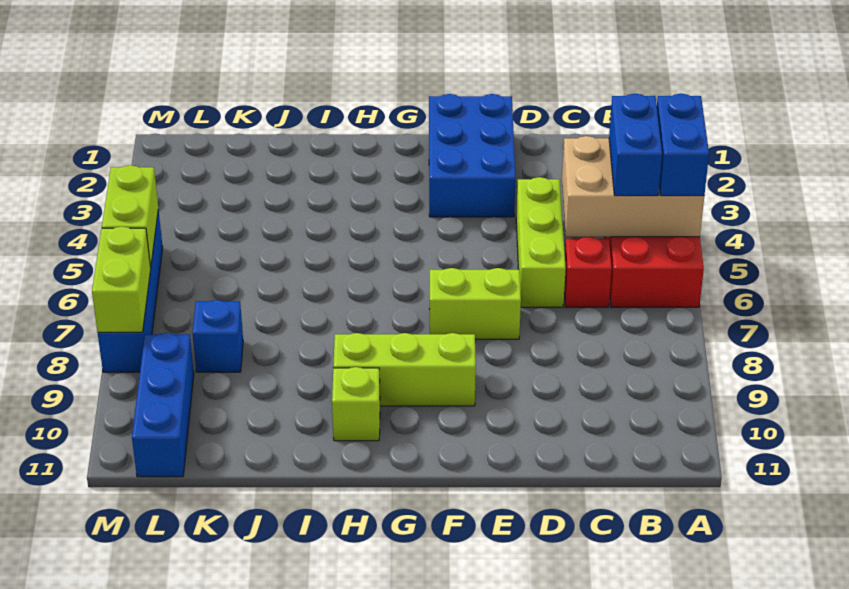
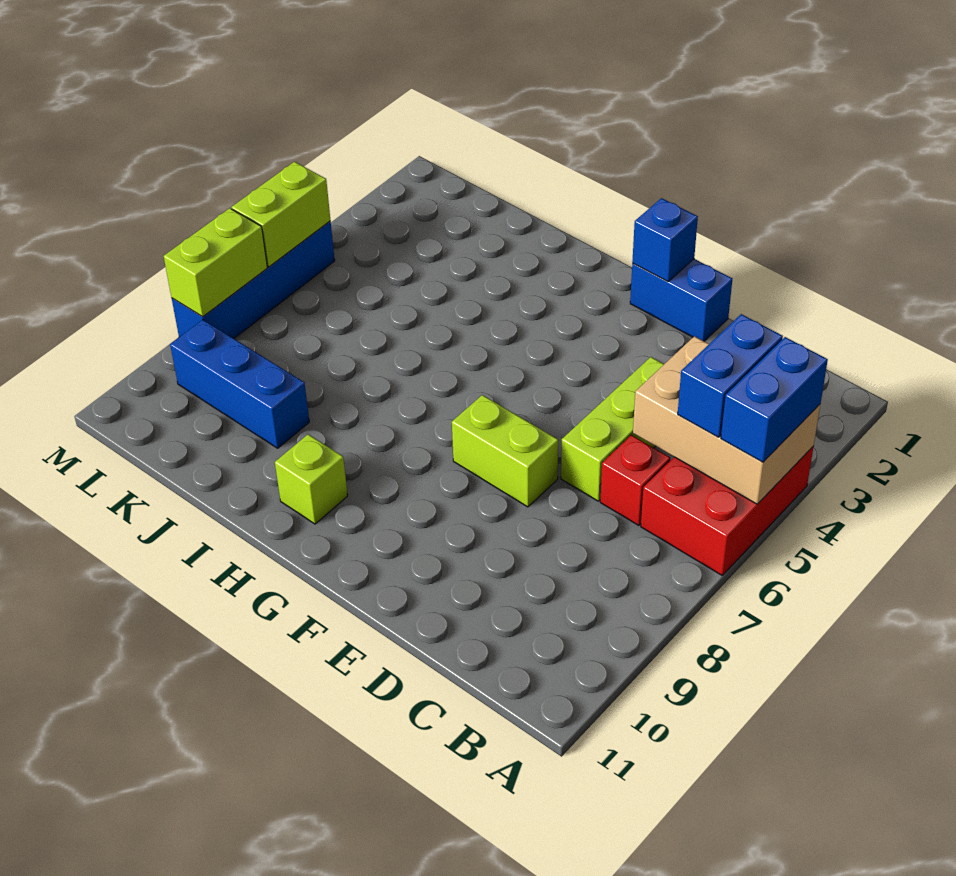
blue brick E1:F3 level 1 -> blue brick E1:F1 level 1
lime brick F9:H9 level 1 -> none
blue brick K8 level 1 -> blue brick F1 level 2
blue brick L9:L11 level 1 -> blue brick J9:L9 level 1

